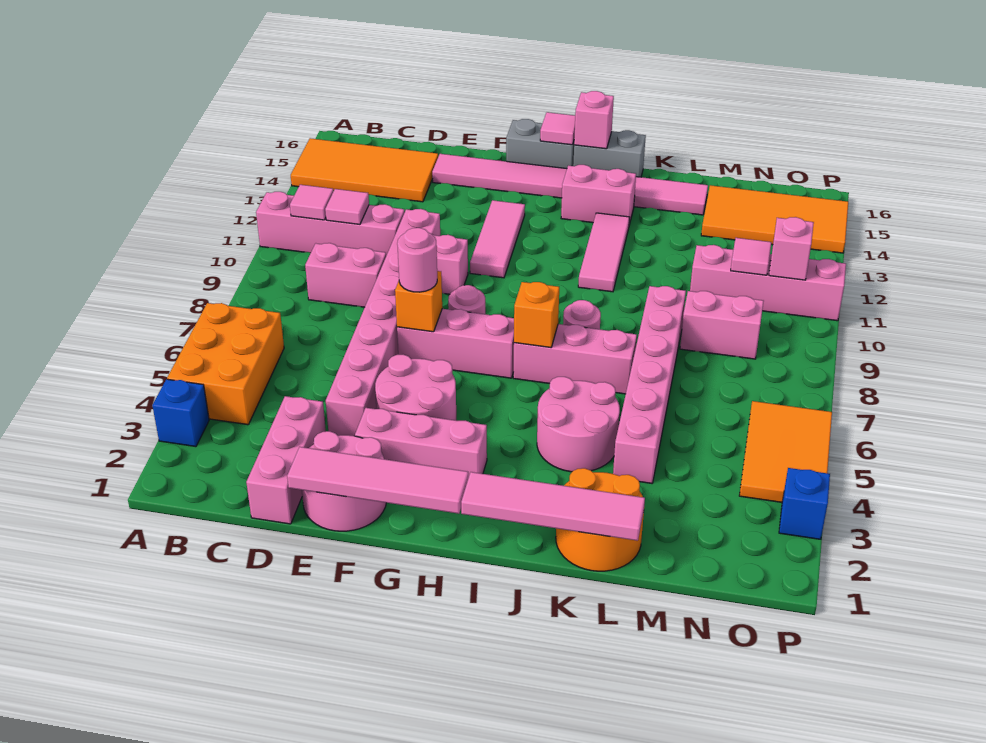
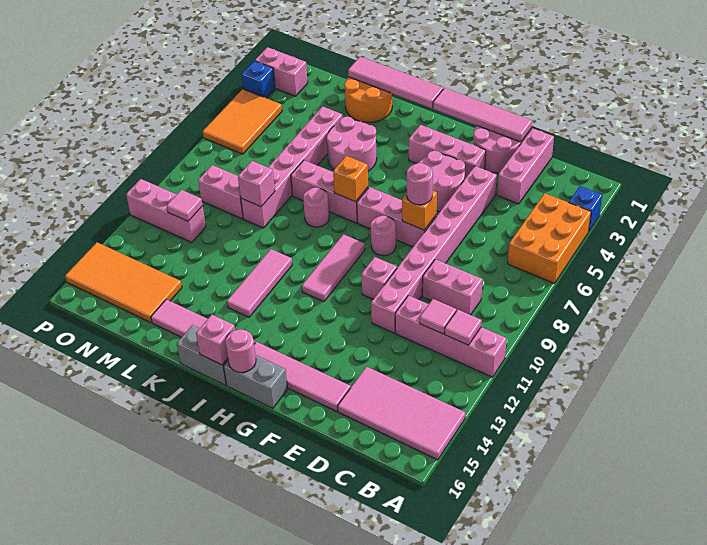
orange tile A14:D15 level 1 -> pink tile A14:D15 level 1
pink tile G11:G13 level 1 -> pink tile H9:H11 level 1
pink tile H16 level 2 -> pink round brick H16 level 2
pink brick I14:J14 level 1 -> pink brick O2:P2 level 1
pink brick M11:P11 level 1 -> pink brick N11:P11 level 1
pink brick O11 level 2 -> pink brick L9 level 2

